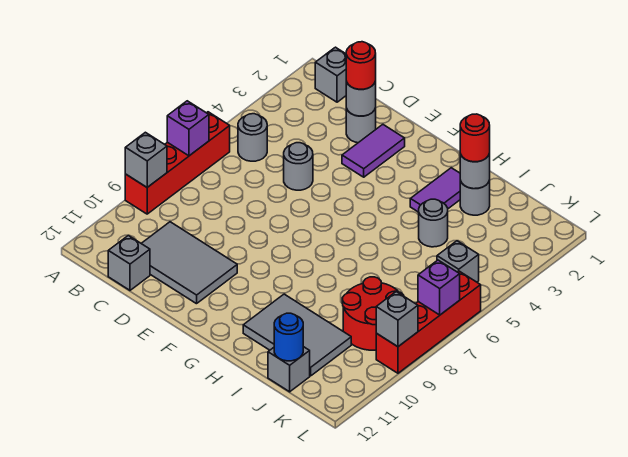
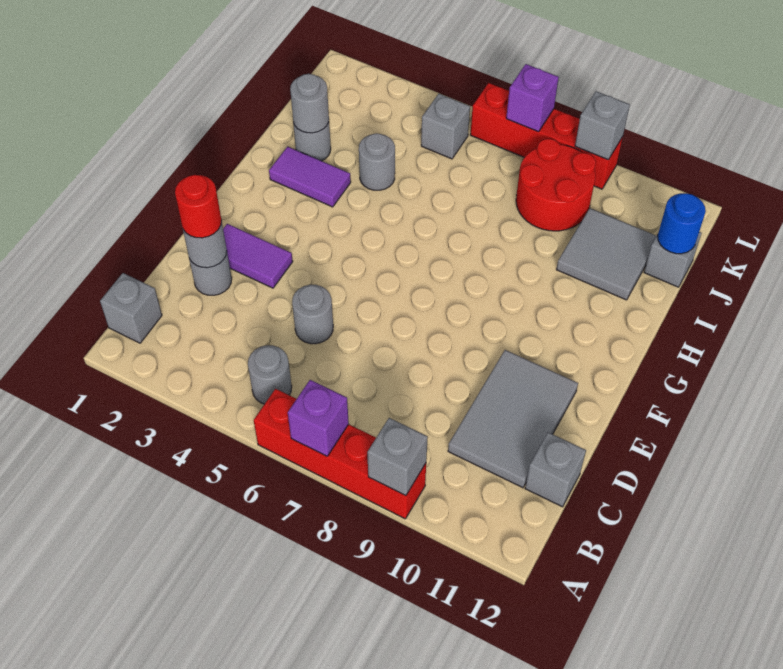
grey tile H10:J11 level 1 -> grey tile I10:J11 level 1
red round brick I2 level 3 -> none

